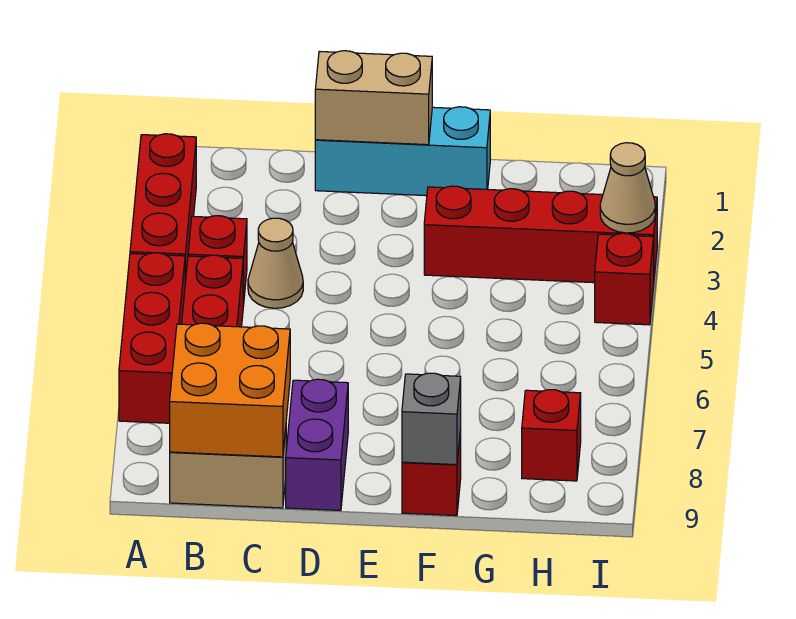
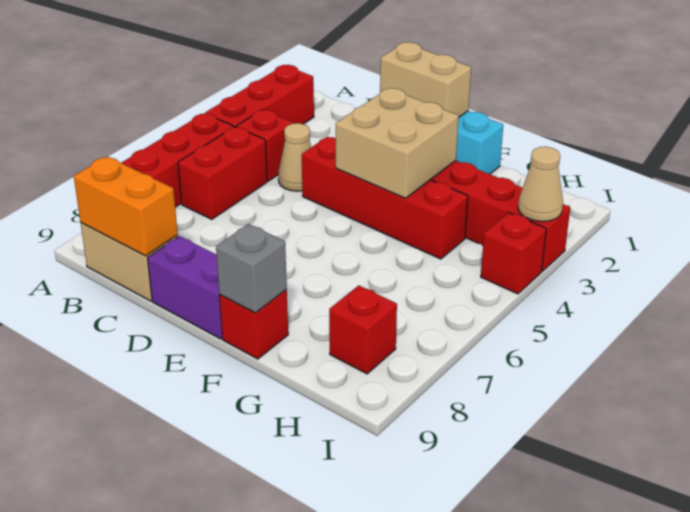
orange brick B8:C9 level 2 -> orange brick B9:C9 level 2
none -> red brick D4:G4 level 1
purple brick D8:D9 level 1 -> purple brick D9:E9 level 1
none -> tan brick E3:F4 level 2

